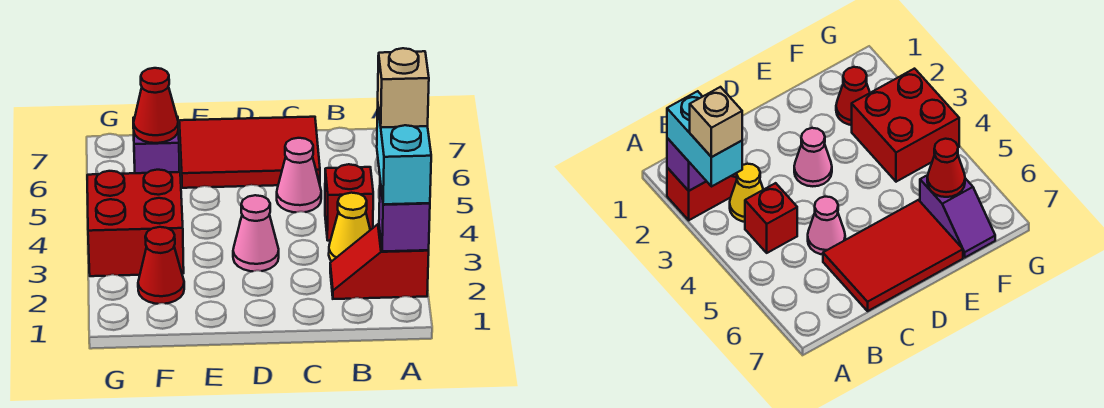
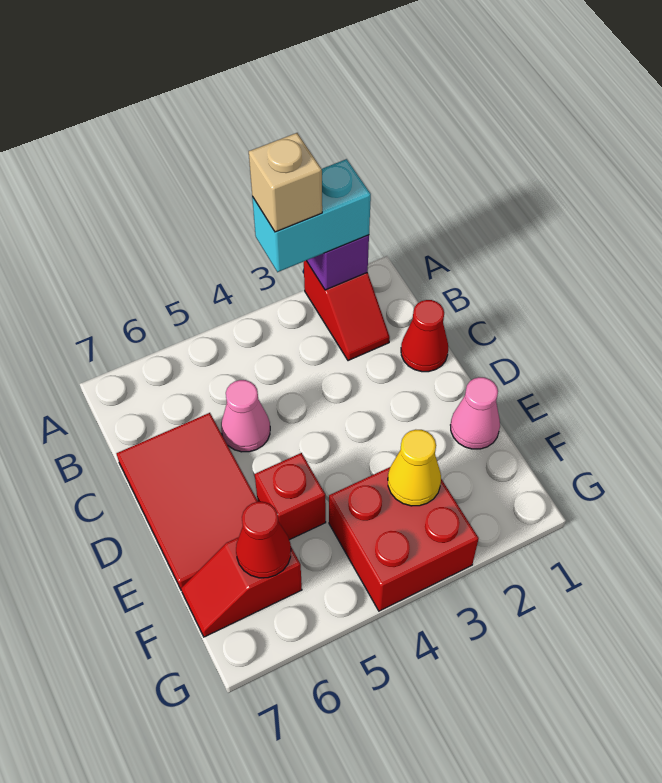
yellow cone B3 level 1 -> yellow cone F3 level 2
red brick B4 level 1 -> red brick E5 level 1
pink cone D3 level 1 -> pink cone E1 level 1
red cone F2 level 1 -> red cone C1 level 1
purple slope F6:F7 level 1 top 6 -> red slope F6:F7 level 1 top 6

